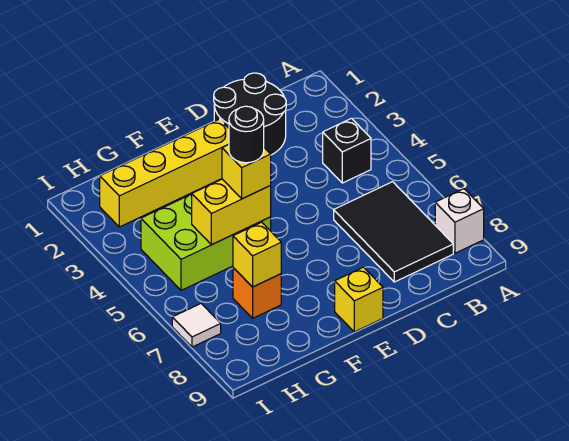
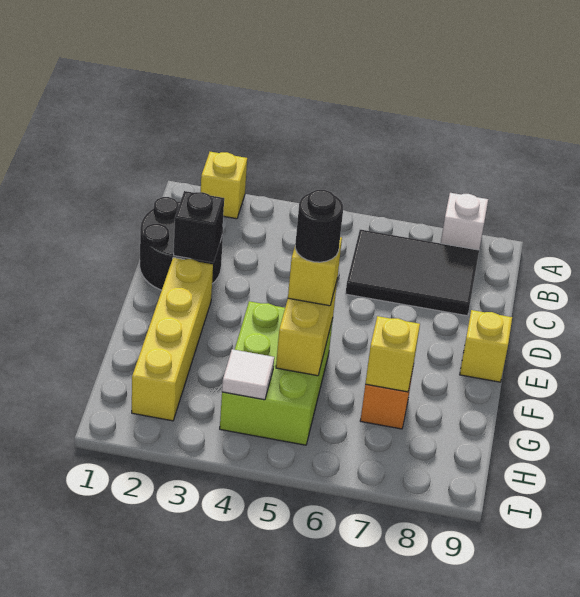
none -> yellow brick A2 level 1
black brick B4 level 1 -> black brick D2 level 2
white tile I7 level 1 -> white tile H4 level 2

